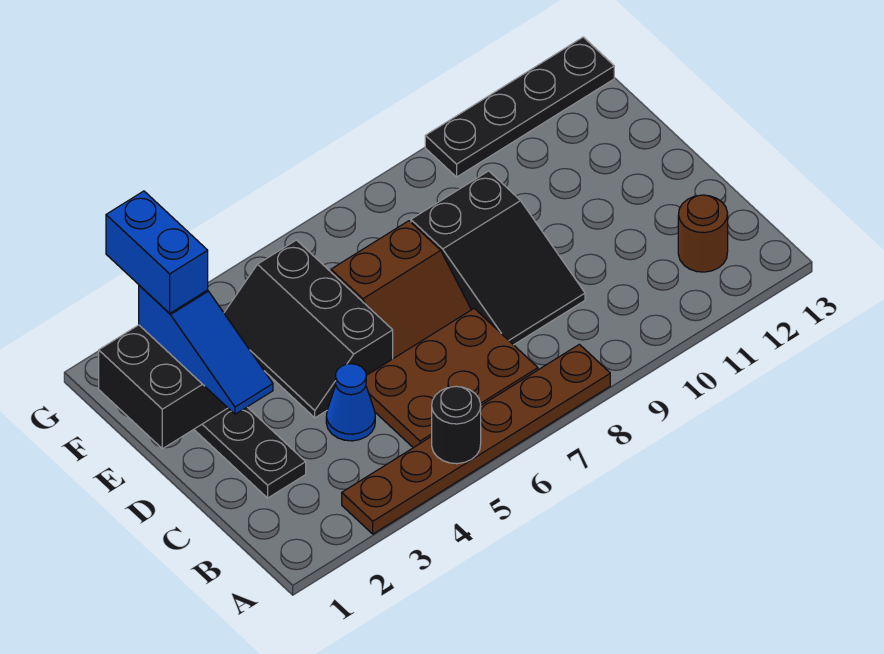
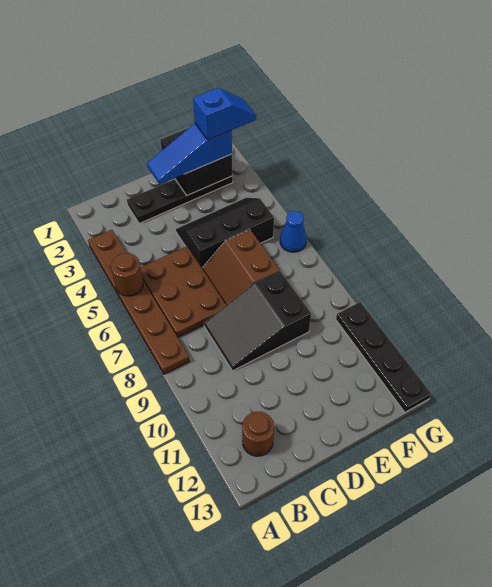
black round brick A5 level 2 -> brown round brick A5 level 2
blue cone C4 level 1 -> blue cone G6 level 1
blue brick F2:G2 level 4 -> blue slope F2:G2 level 4 top F

